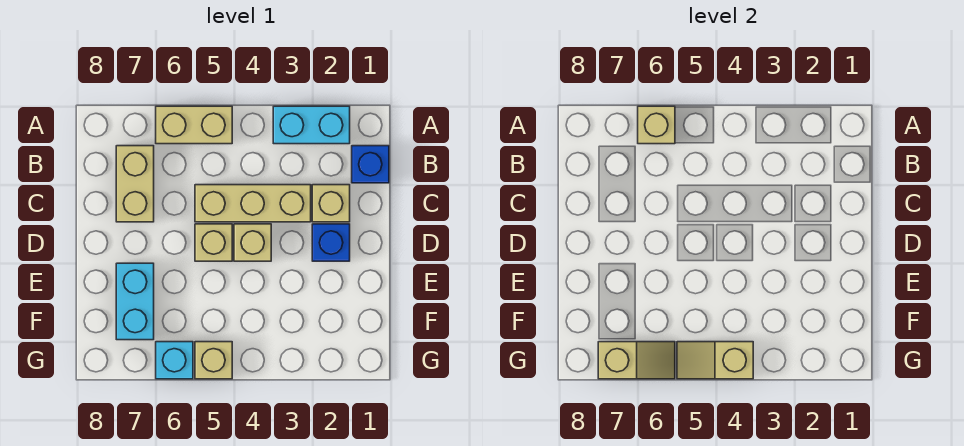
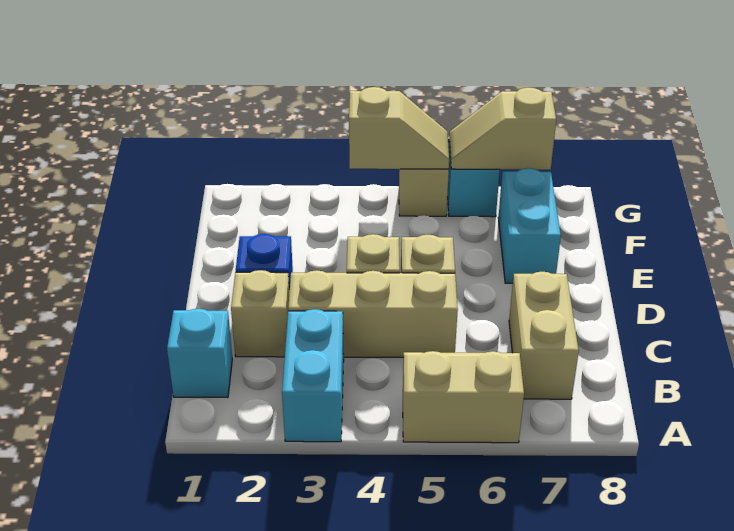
cyan brick A2:A3 level 1 -> cyan brick A3:B3 level 1
tan brick A6 level 2 -> none
blue brick B1 level 1 -> cyan brick B1 level 1

